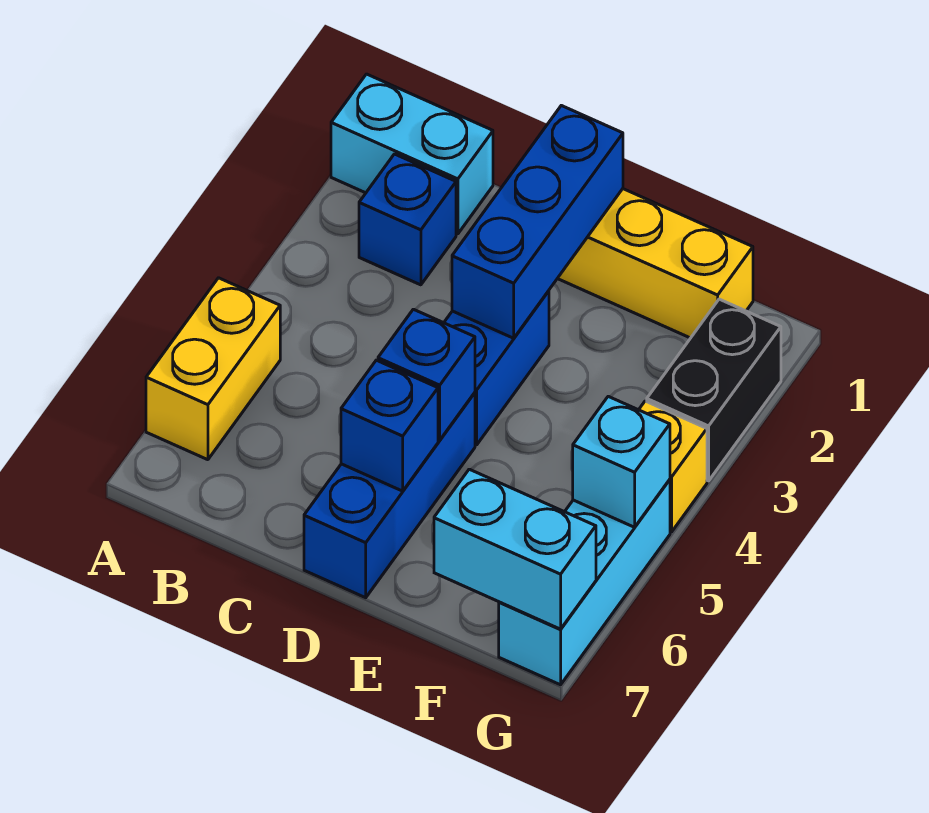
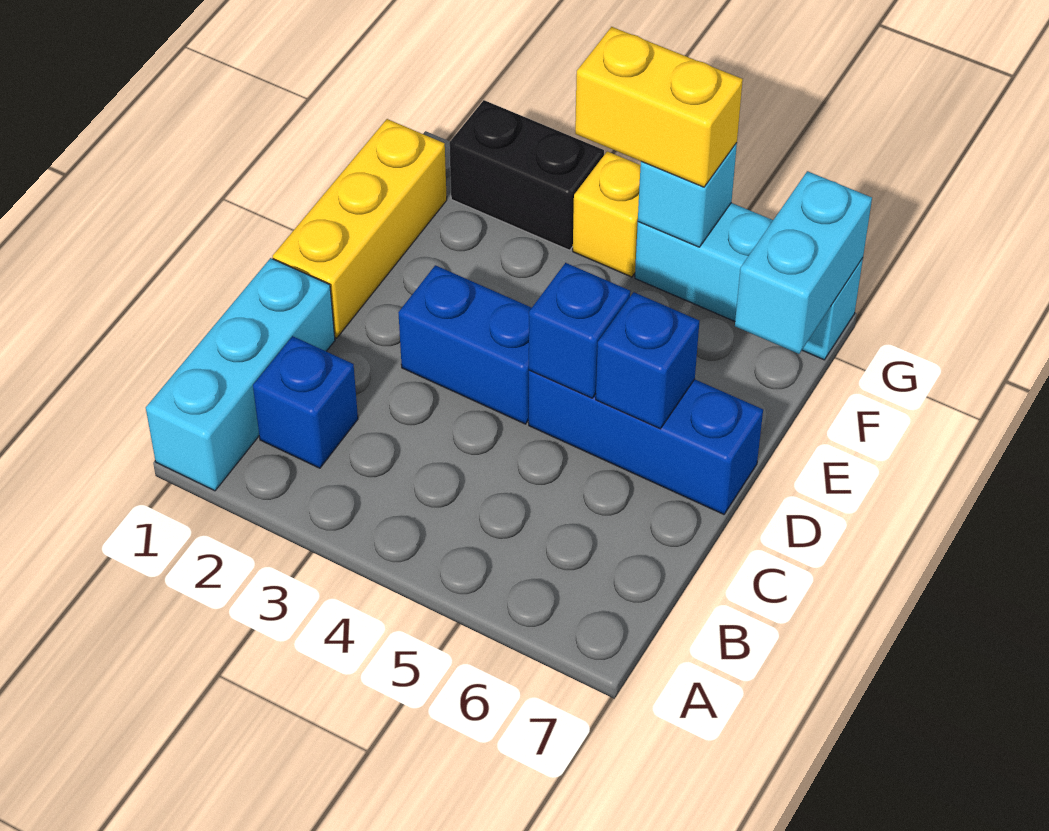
cyan brick A1:B1 level 1 -> cyan brick A1:C1 level 1
yellow brick A5:A6 level 1 -> yellow brick G4:G5 level 3
blue brick D1:D3 level 2 -> none

